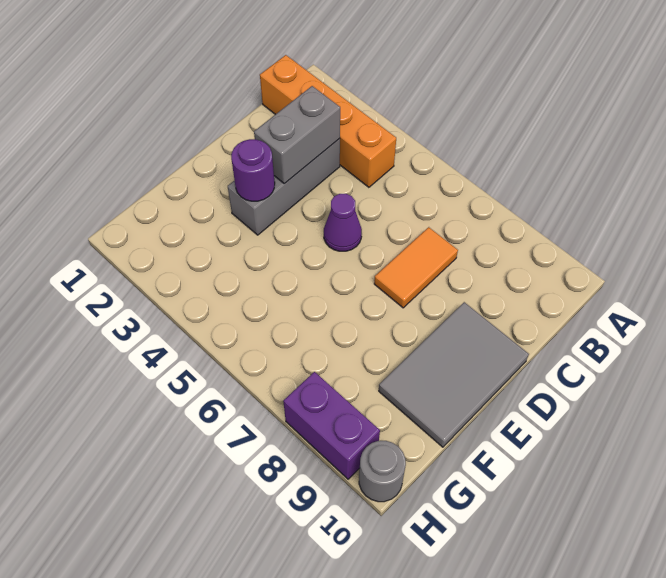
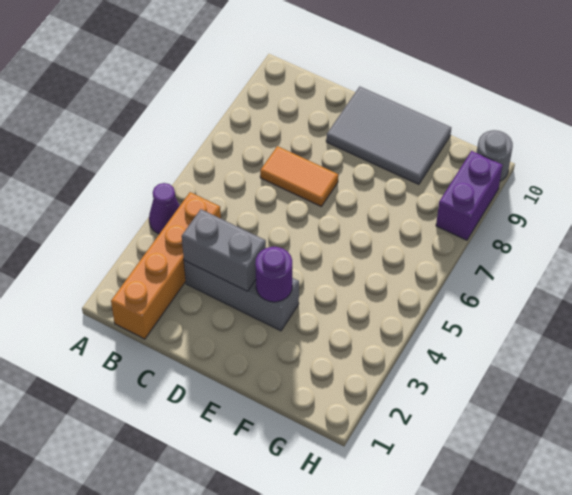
purple cone D5 level 1 -> purple cone A4 level 1

